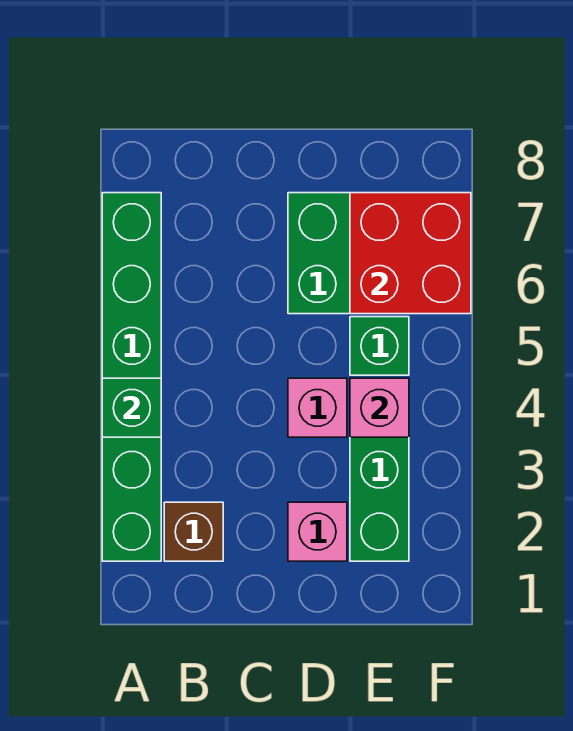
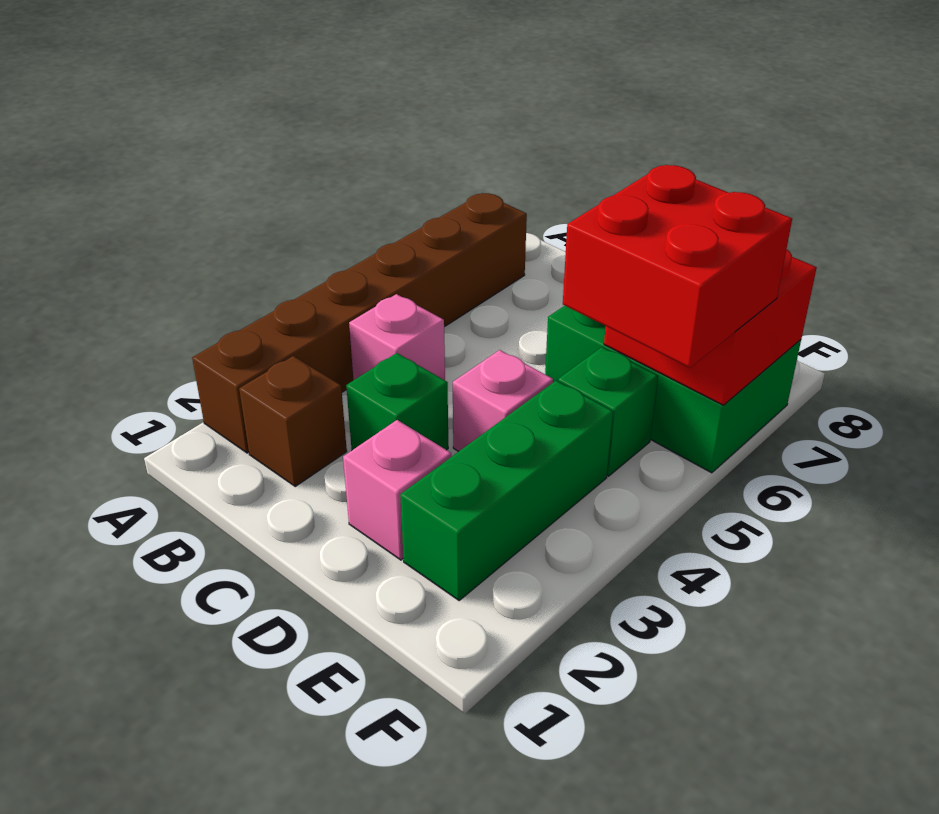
green brick A2:A7 level 1 -> brown brick A2:A7 level 1
green brick A4 level 2 -> green brick C3 level 1
pink brick E4 level 2 -> pink brick B4 level 1
none -> red brick E5:F6 level 3

